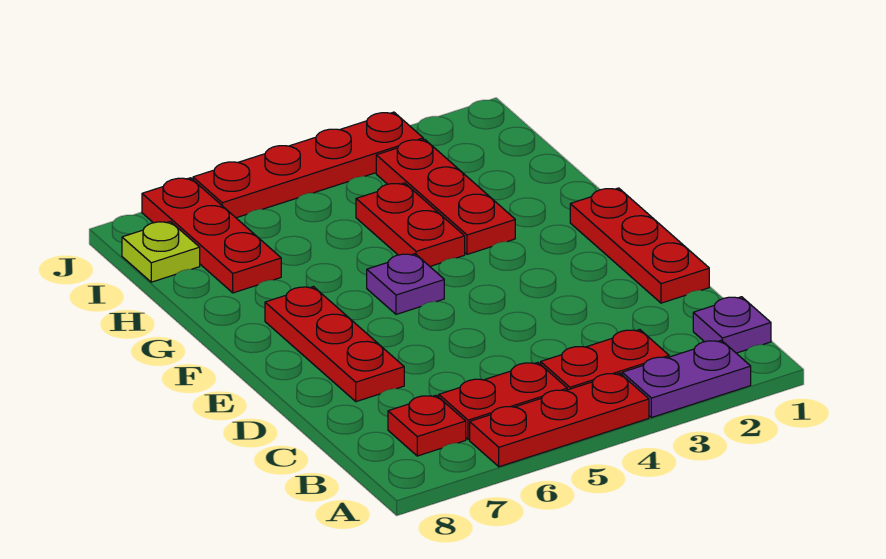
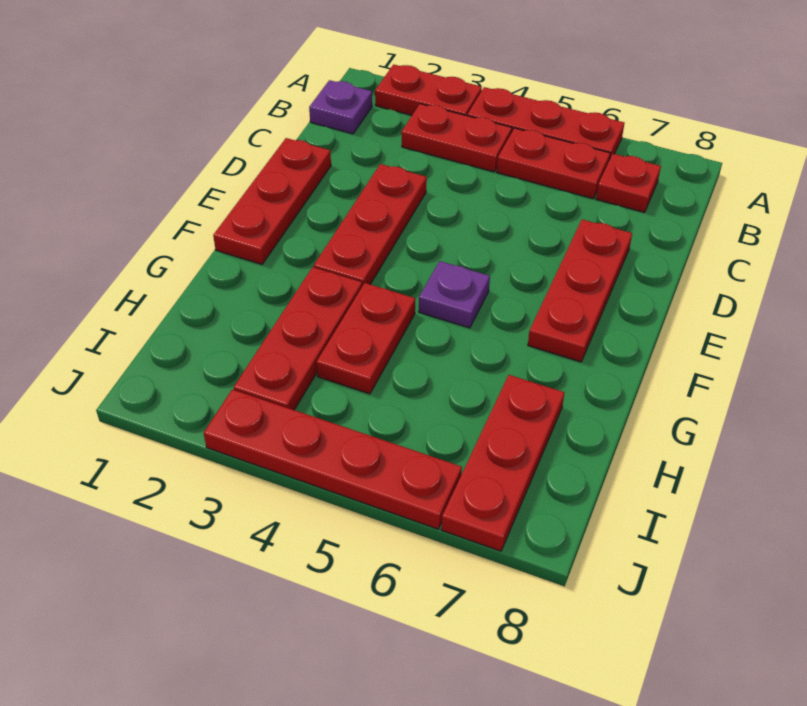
purple plate A2:A3 level 1 -> red plate A2:A3 level 1
none -> red plate D3:F3 level 1
lime plate I8 level 1 -> none

